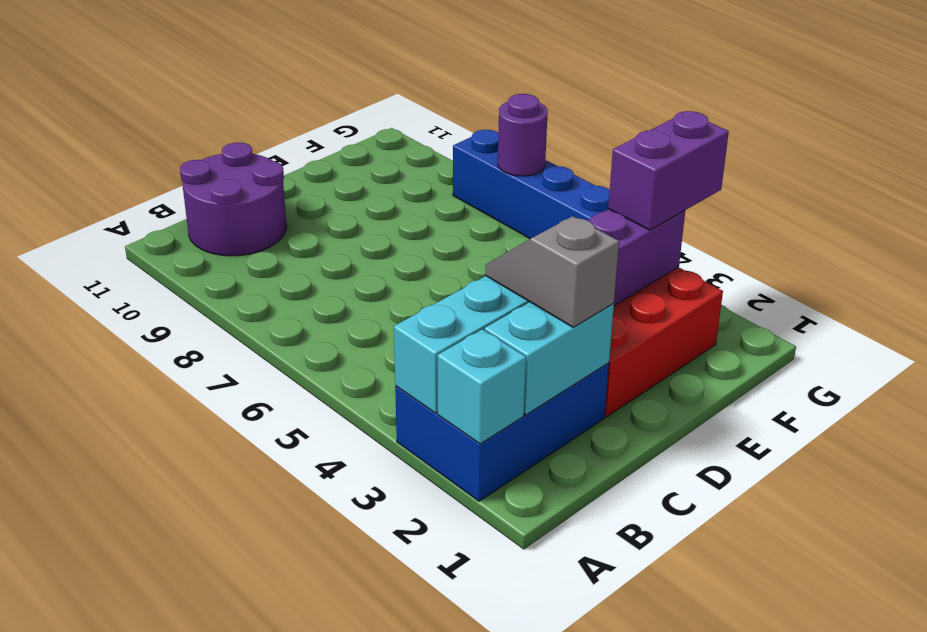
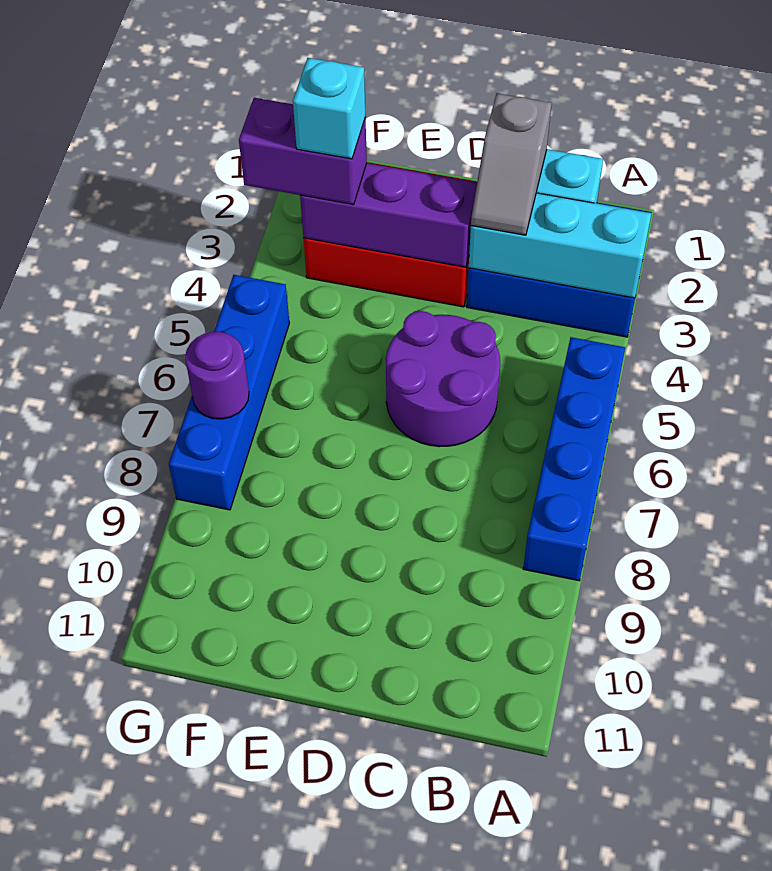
cyan brick A2 level 2 -> cyan brick F3 level 4
none -> blue brick A5:A8 level 1
purple round brick B10:C11 level 1 -> purple round brick C5:D6 level 1

